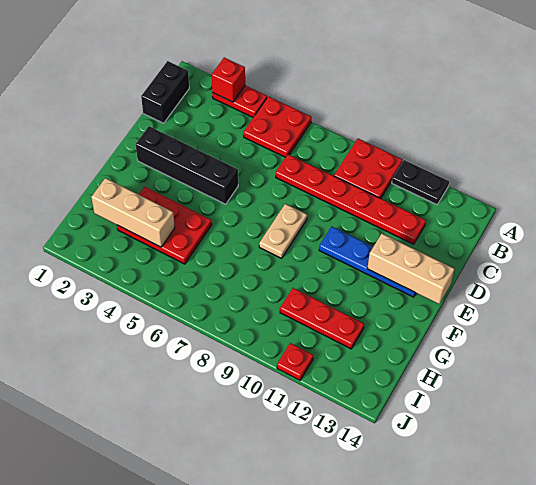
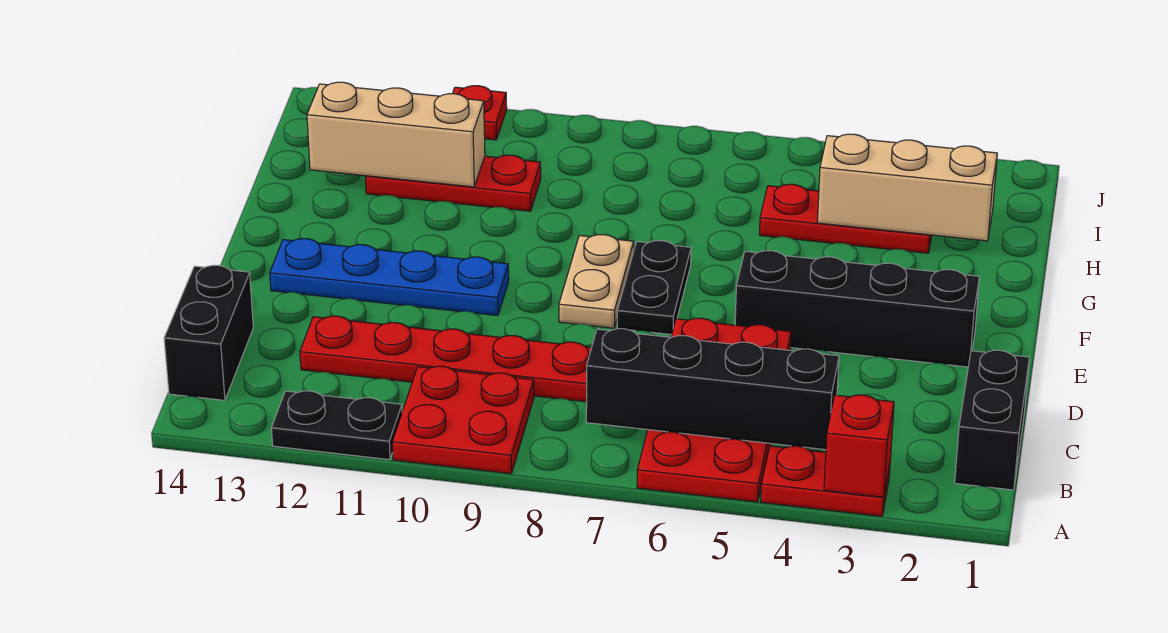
red plate A5:B6 level 1 -> red plate A5:D6 level 1
none -> black brick B4:B7 level 2
none -> black brick B14:C14 level 1
none -> black plate E7:F7 level 1
tan brick E12:E14 level 2 -> tan brick H11:H13 level 2
red plate G3:H5 level 1 -> red plate H3:H5 level 1

